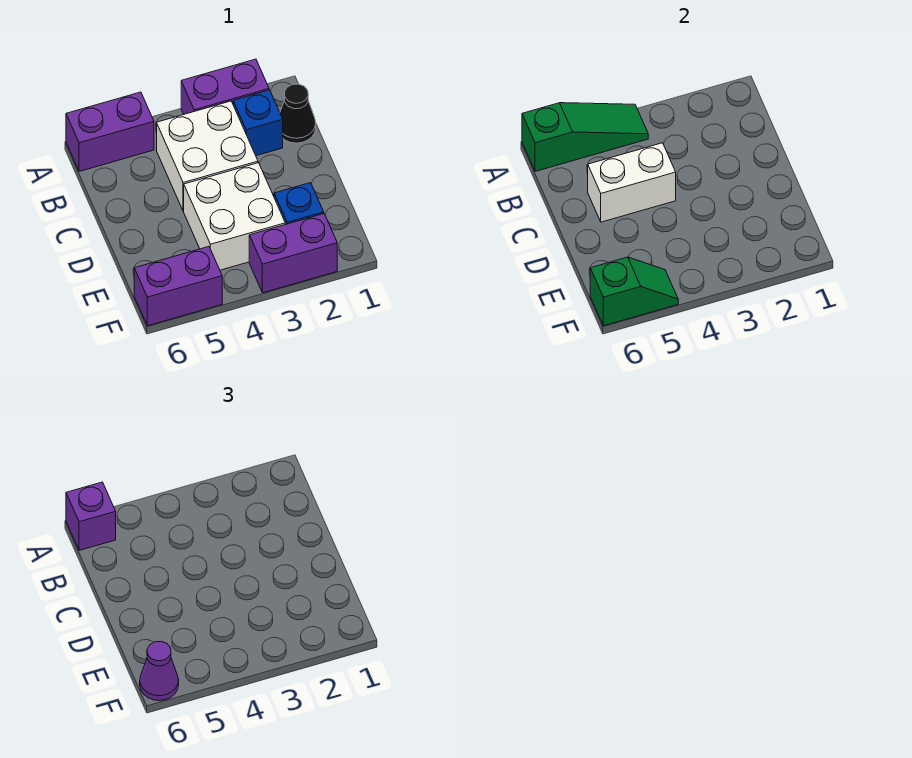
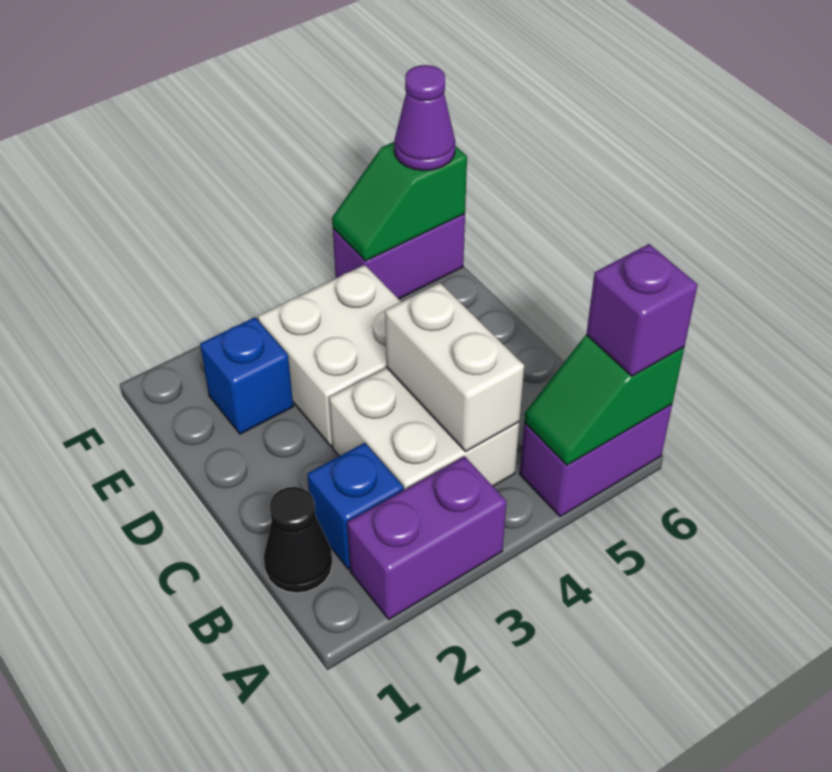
green slope A4:A6 level 2 top 6 -> green slope A5:A6 level 2 top 6
white brick C4:C5 level 2 -> white brick B4:C4 level 2
purple brick F2:F3 level 1 -> none

